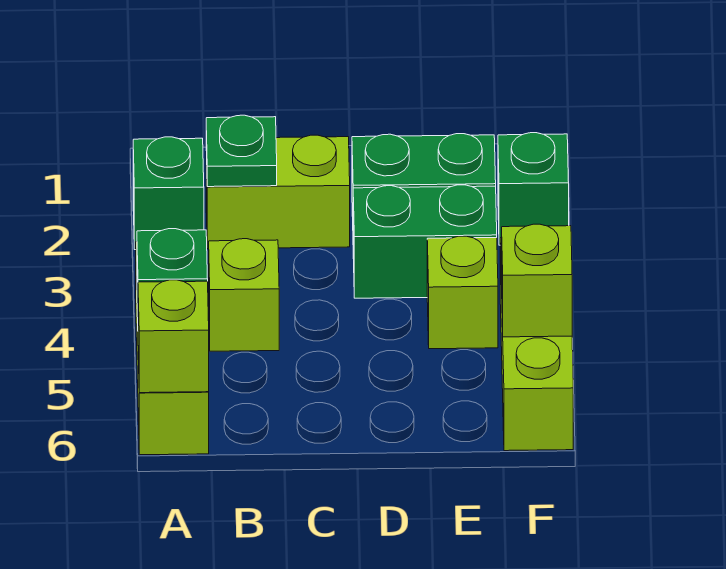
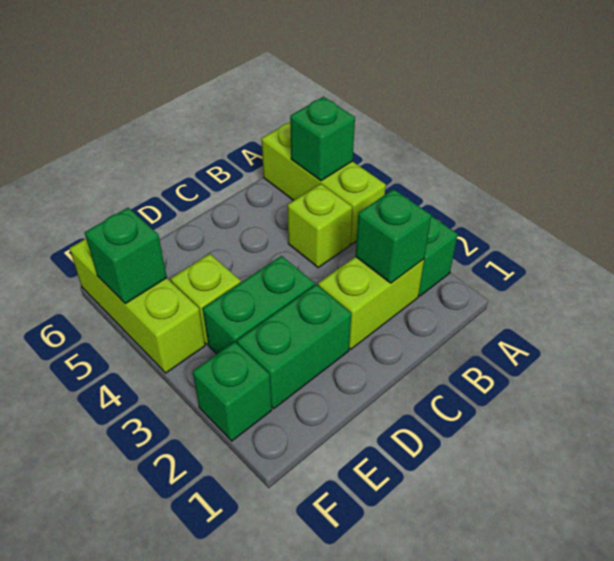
lime brick A6 level 2 -> none
green plate B2 level 2 -> green brick B2 level 2
lime brick F5 level 2 -> green brick F5 level 2

